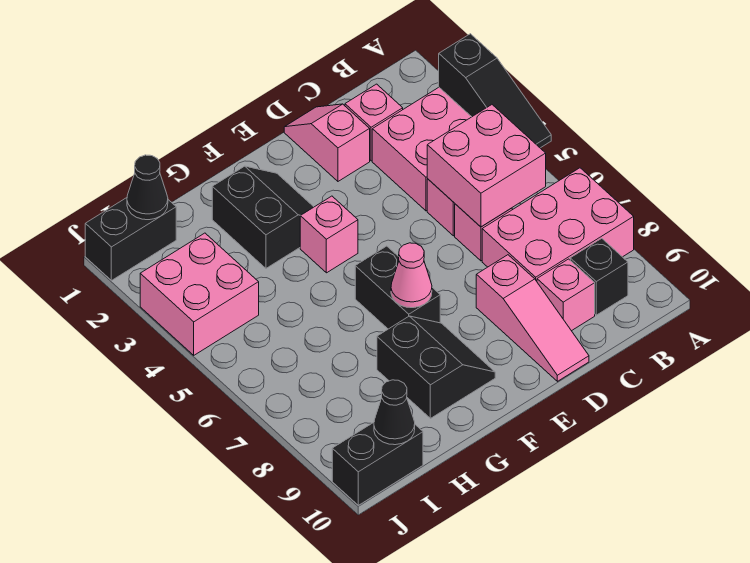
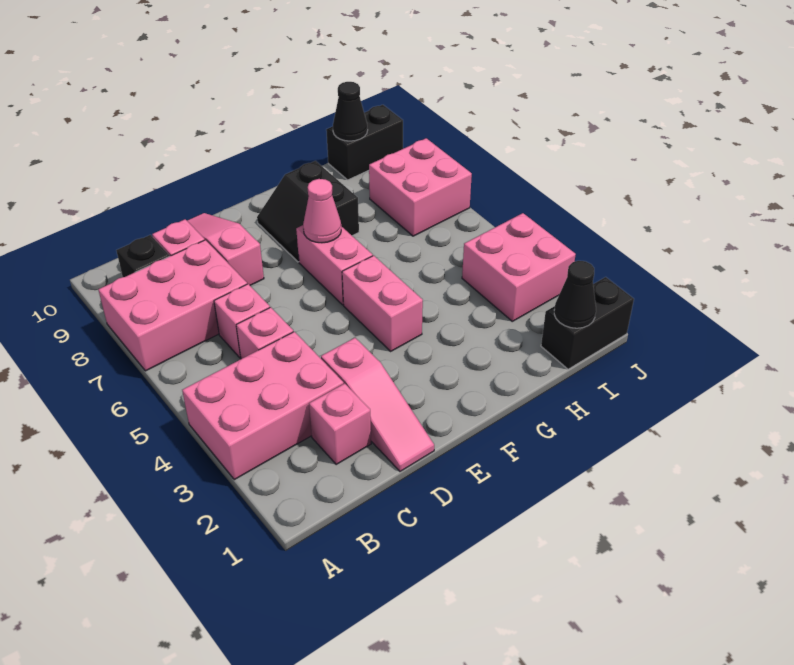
black slope A3:A5 level 2 top 3 -> none
pink brick B5:C6 level 2 -> pink brick I7:J8 level 1
pink slope D1:D2 level 1 top 2 -> pink slope D1:D3 level 1 top 3
black slope F2:G3 level 1 top G -> none
pink brick F4 level 1 -> pink brick F4:F5 level 1
black brick F6:F7 level 1 -> pink brick F6:F7 level 1

